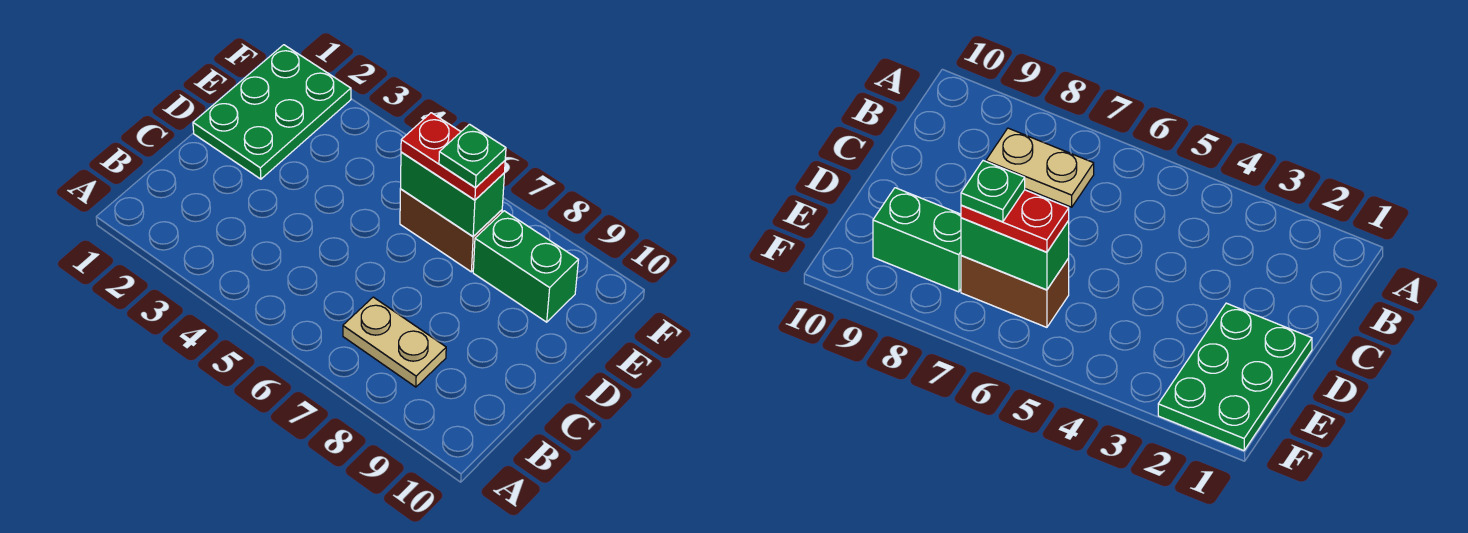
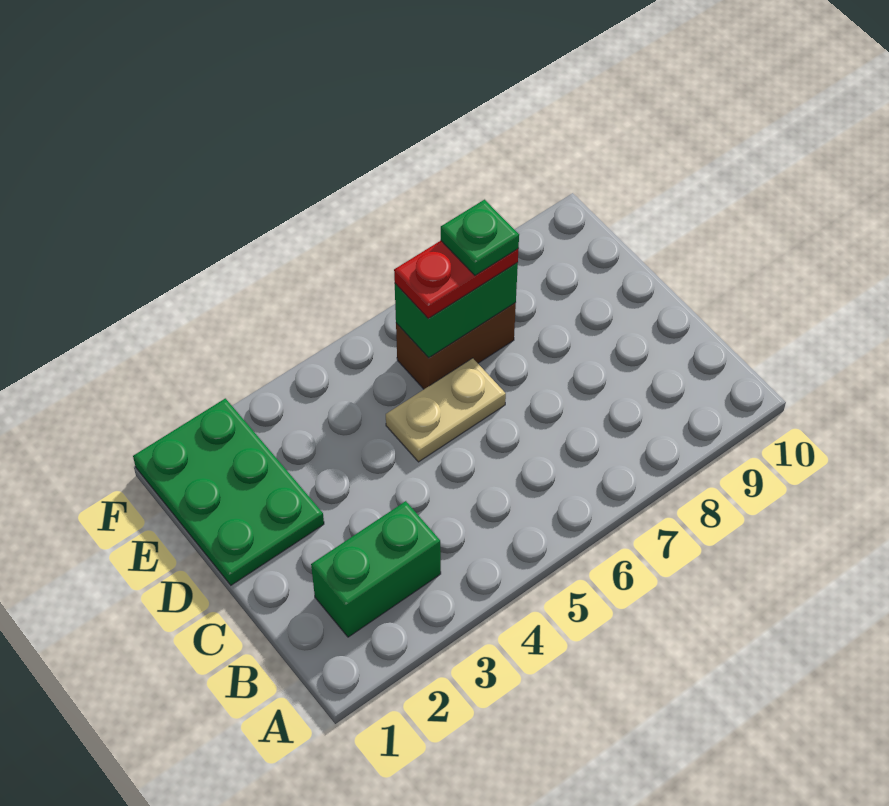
tan plate B7:B8 level 1 -> tan plate D5:D6 level 1
green brick E8:E9 level 1 -> green brick B2:B3 level 1

